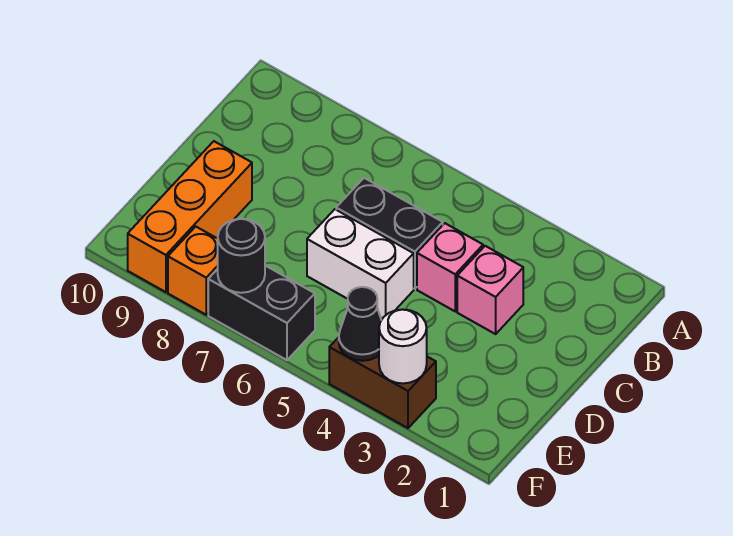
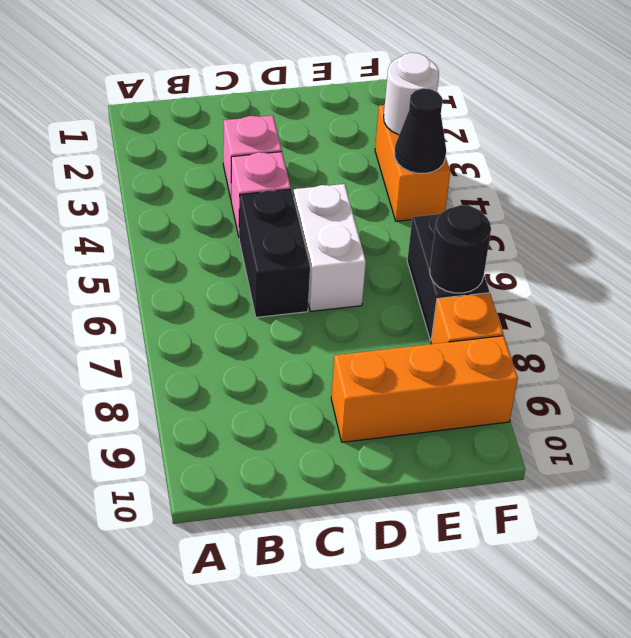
brown brick F3:F4 level 1 -> orange brick F3:F4 level 1

